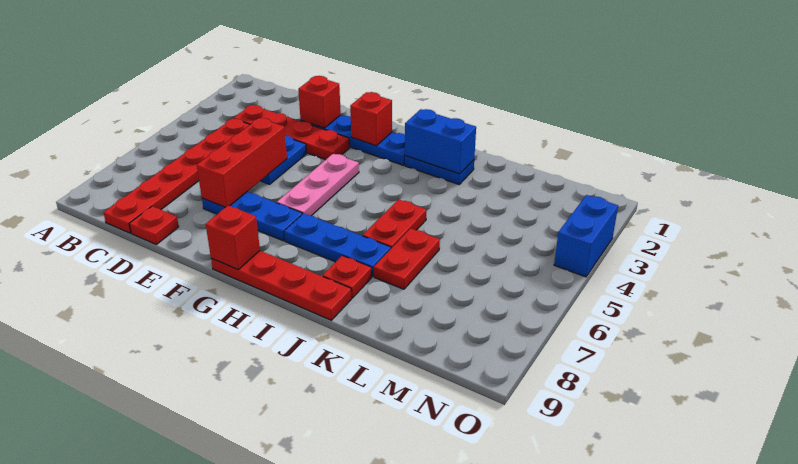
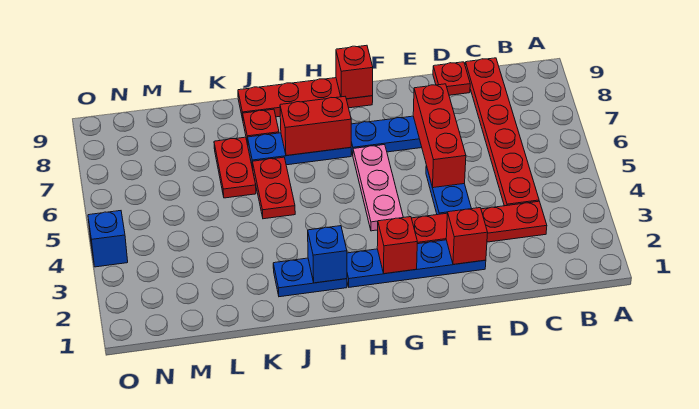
none -> red brick H7:I7 level 2
blue brick I2:J2 level 2 -> blue brick I2 level 2
blue brick O3:O4 level 1 -> blue brick O4 level 1

